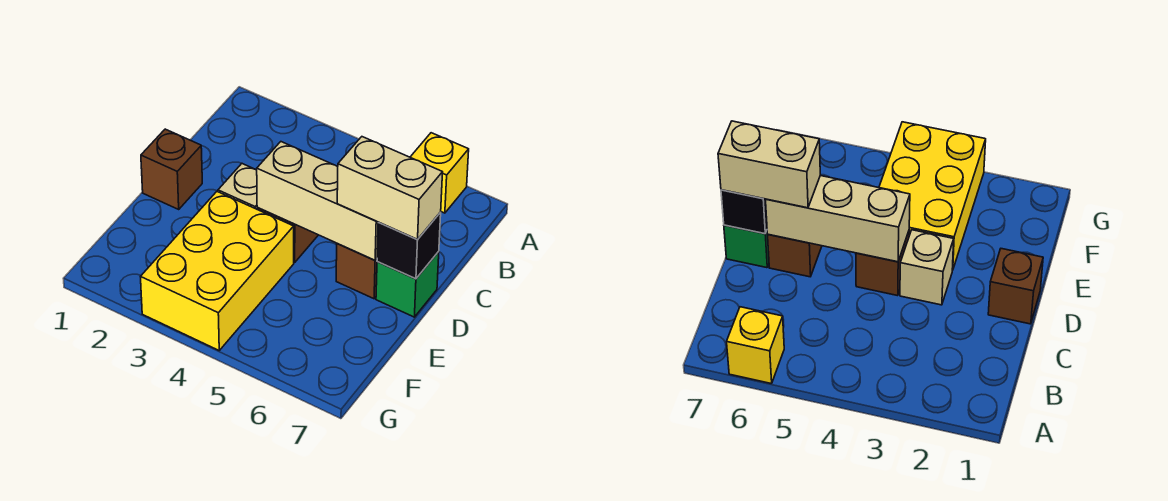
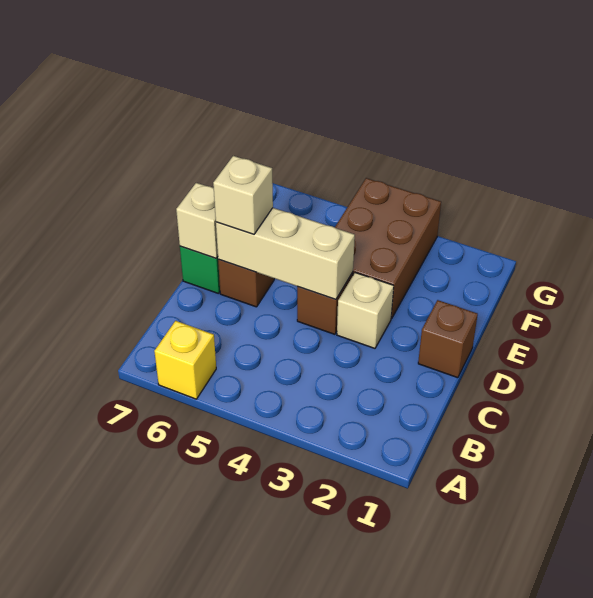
tan brick D6:D7 level 3 -> tan brick D6 level 3
black brick D7 level 2 -> tan brick D7 level 2
yellow brick E3:G4 level 1 -> brown brick E3:G4 level 1

